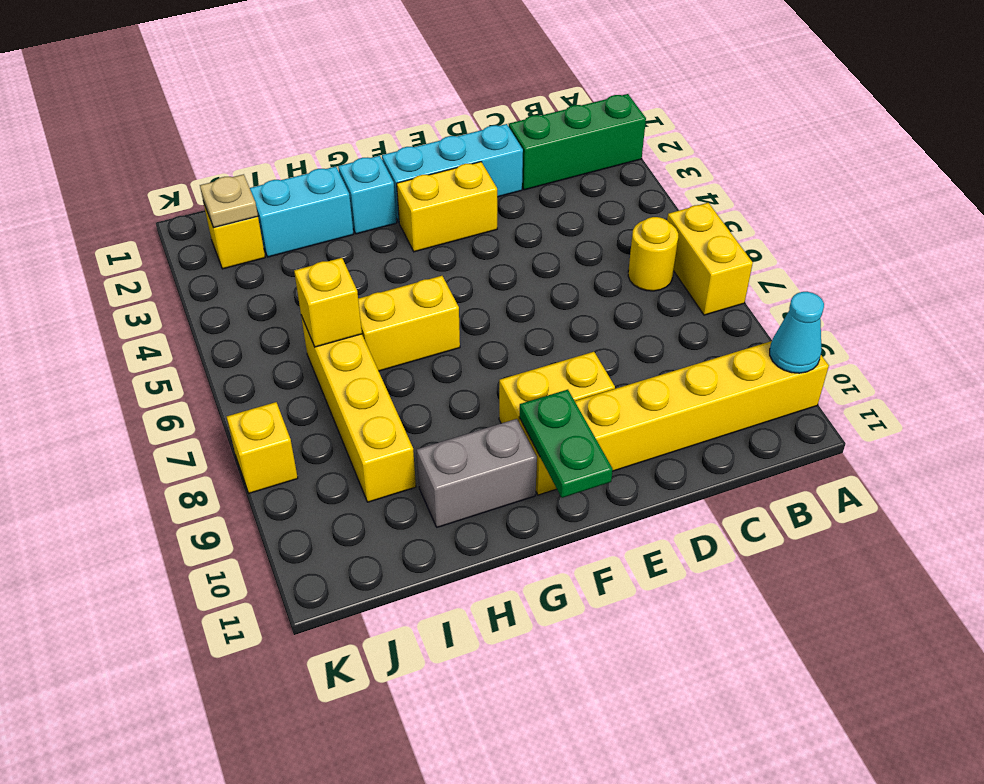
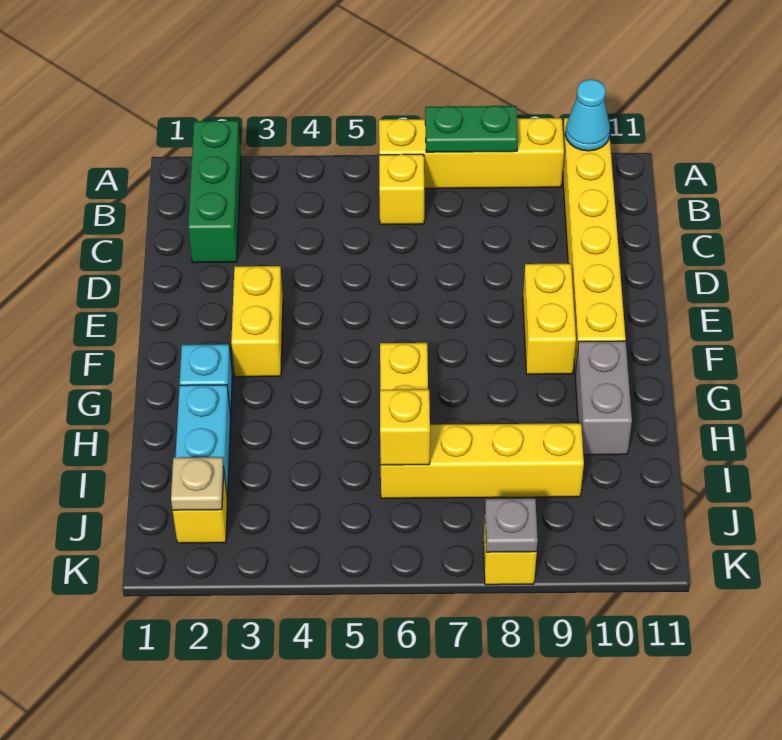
yellow brick A6:A7 level 1 -> yellow brick A6:A9 level 1
yellow round brick B6 level 1 -> yellow brick B6 level 1
cyan brick D2:F2 level 1 -> none
green plate F10:F11 level 2 -> green plate A7:A8 level 2
none -> grey plate K8 level 2

